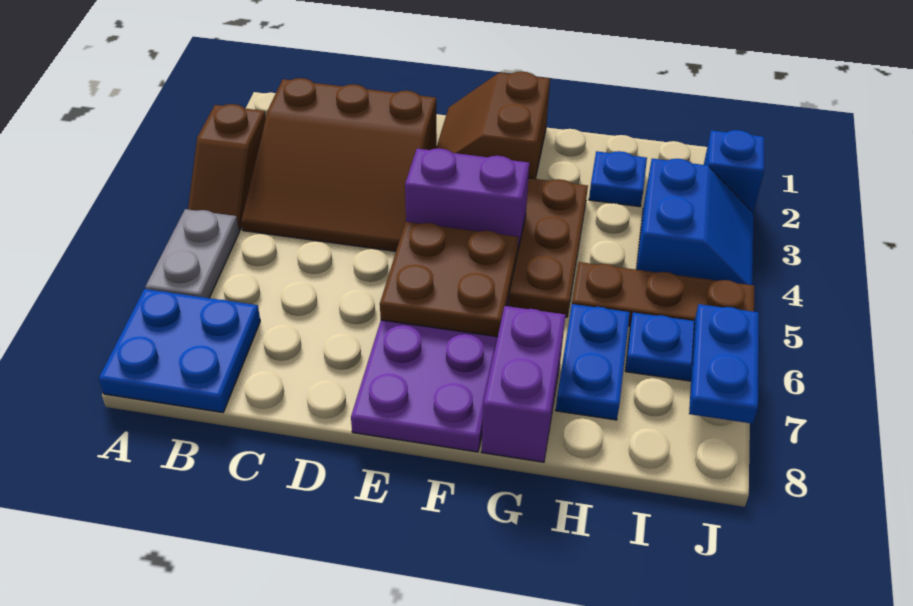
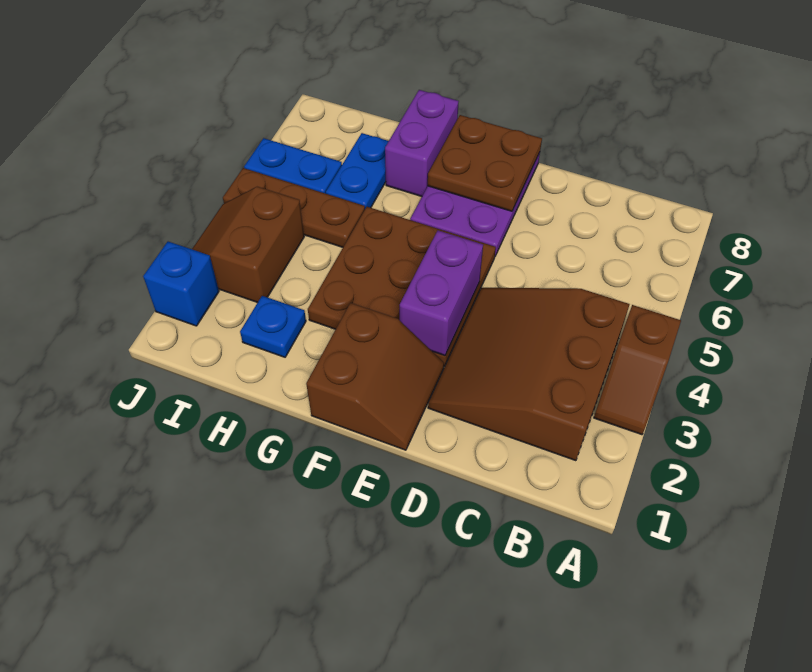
brown slope A3:A4 level 1 top 3 -> brown slope A3:A4 level 1 top 4
grey plate A5:A6 level 1 -> none
blue plate A7:B8 level 1 -> none
brown slope B2:D4 level 1 top 2 -> brown slope B2:D4 level 1 top B
purple brick E4:F4 level 2 -> purple brick E3:E4 level 2
brown plate E5:F6 level 2 -> brown plate E7:F8 level 2
blue slope I3:J4 level 1 top I -> brown slope I3:J4 level 1 top I
blue plate J6:J7 level 2 -> none

